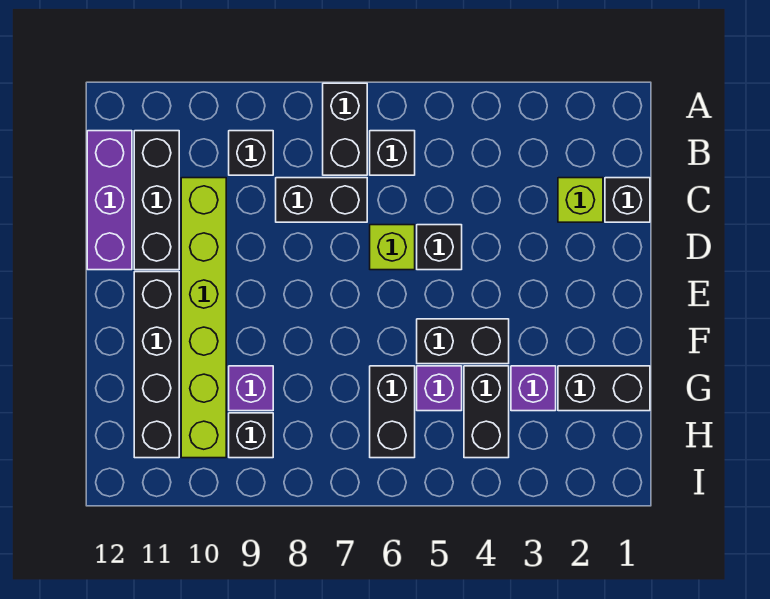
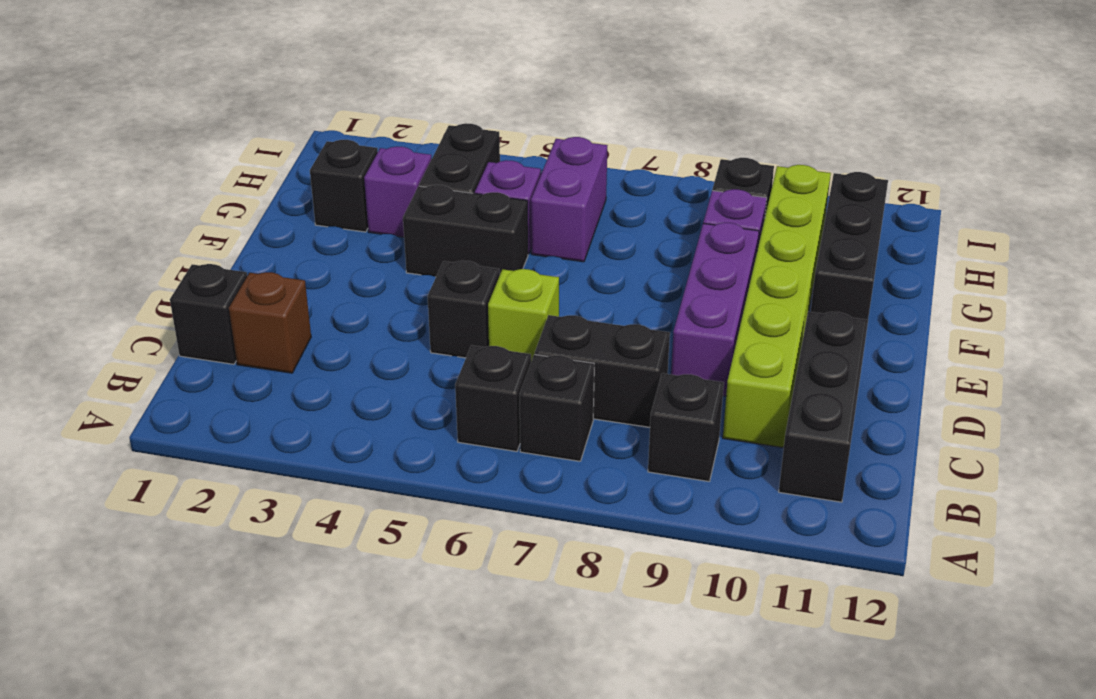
black brick A7:B7 level 1 -> black brick B7 level 1
purple brick B12:D12 level 1 -> purple brick D9:F9 level 1
lime brick C2 level 1 -> brown brick C2 level 1
black brick E11:H11 level 1 -> black brick F11:H11 level 1
black brick G1:G2 level 1 -> black brick G2 level 1
black brick G6:H6 level 1 -> purple brick G6:H6 level 1

